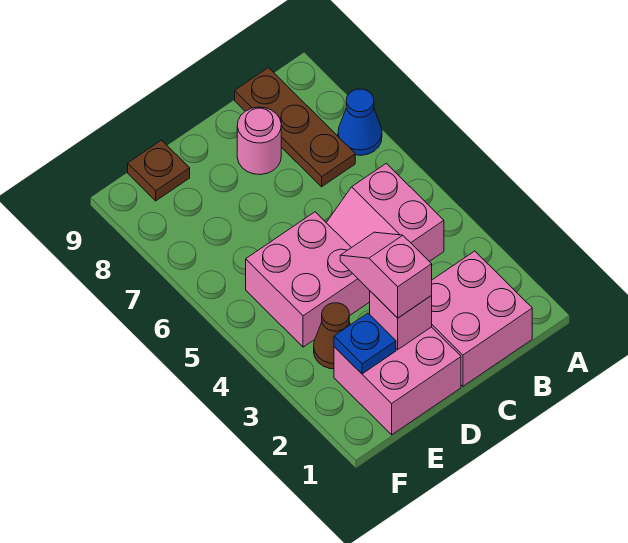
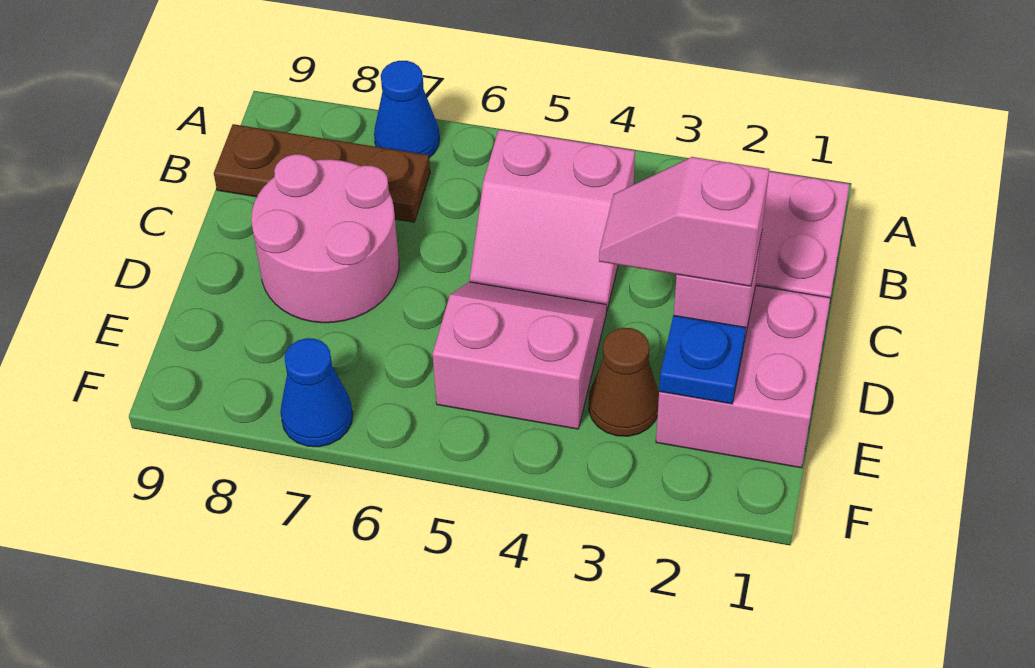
pink round brick C8 level 1 -> pink round brick C7:D8 level 1
pink brick D4:E5 level 1 -> pink slope D4:E5 level 1 top E
brown plate E9 level 1 -> none
none -> blue cone F7 level 1

